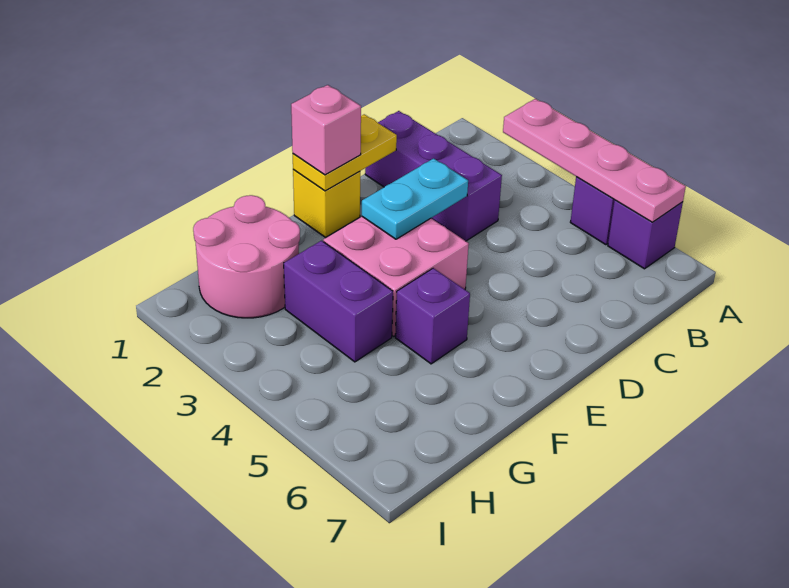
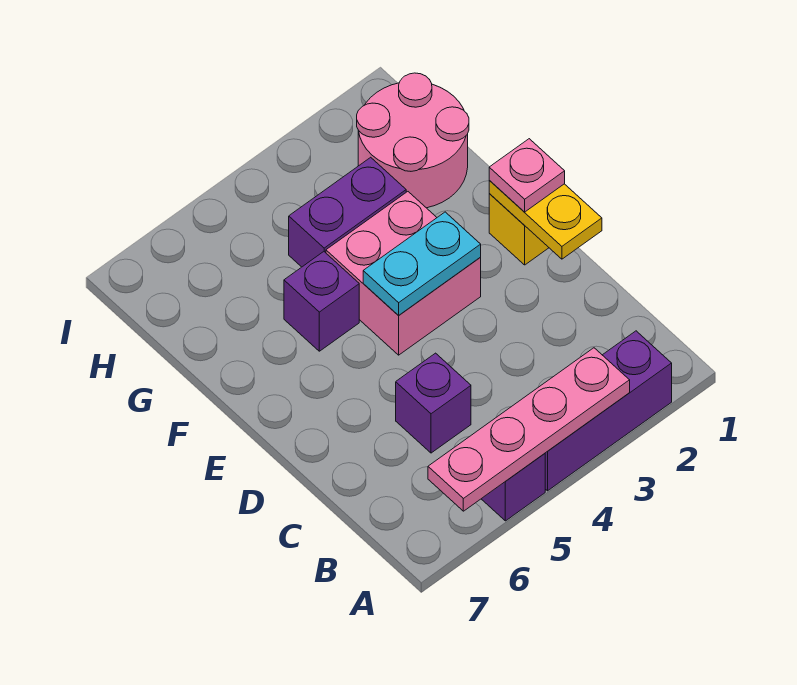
purple brick A6 level 1 -> purple brick C5 level 1
purple brick C1:C3 level 1 -> purple brick A2:A4 level 1
cyan plate D3:E3 level 2 -> cyan plate E3:E4 level 2
pink brick E1 level 3 -> pink plate E1 level 3

